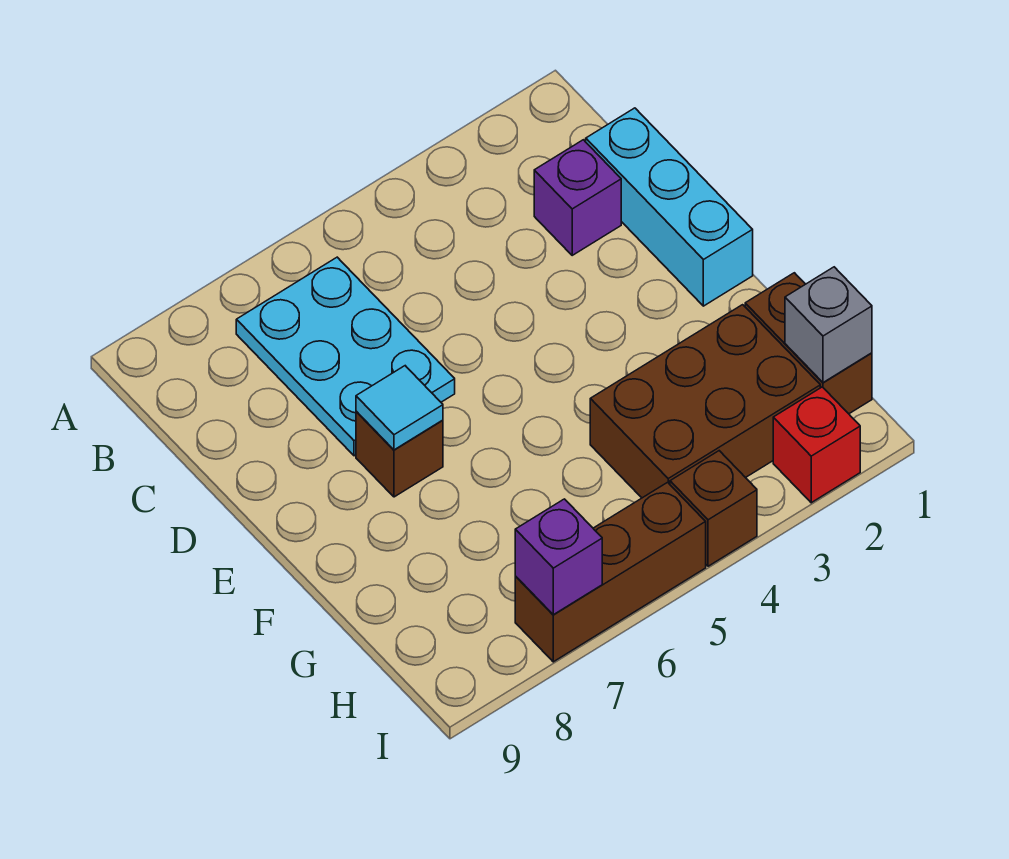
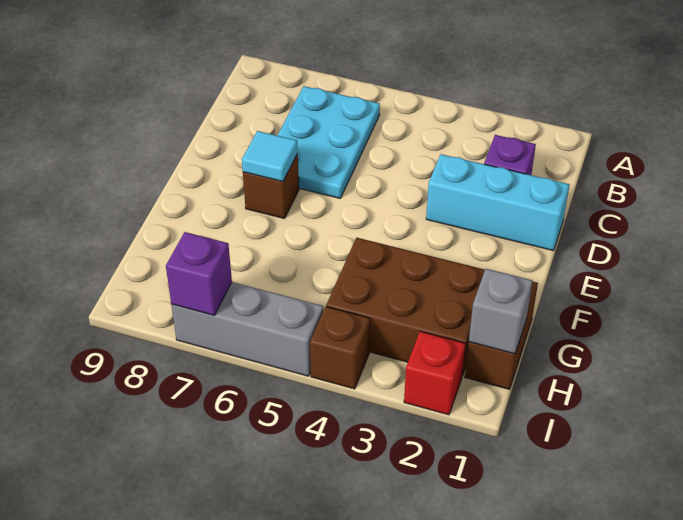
cyan brick C1:E1 level 1 -> cyan brick D1:D3 level 1
brown brick I5:I7 level 1 -> grey brick I5:I7 level 1

